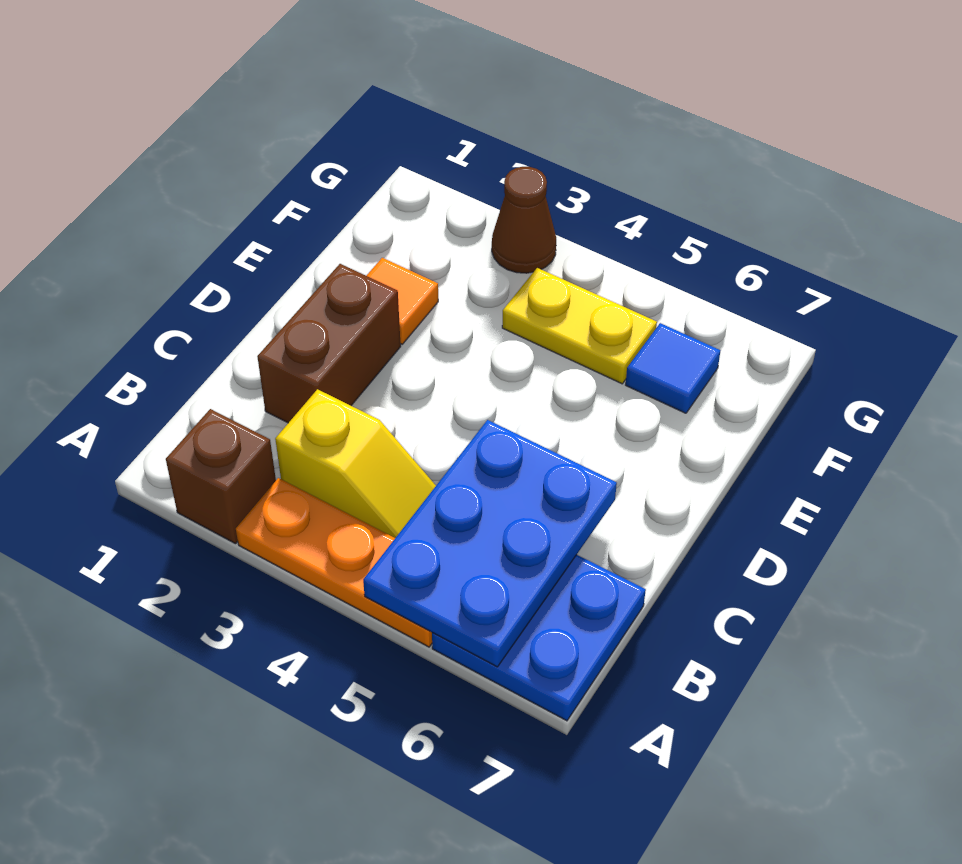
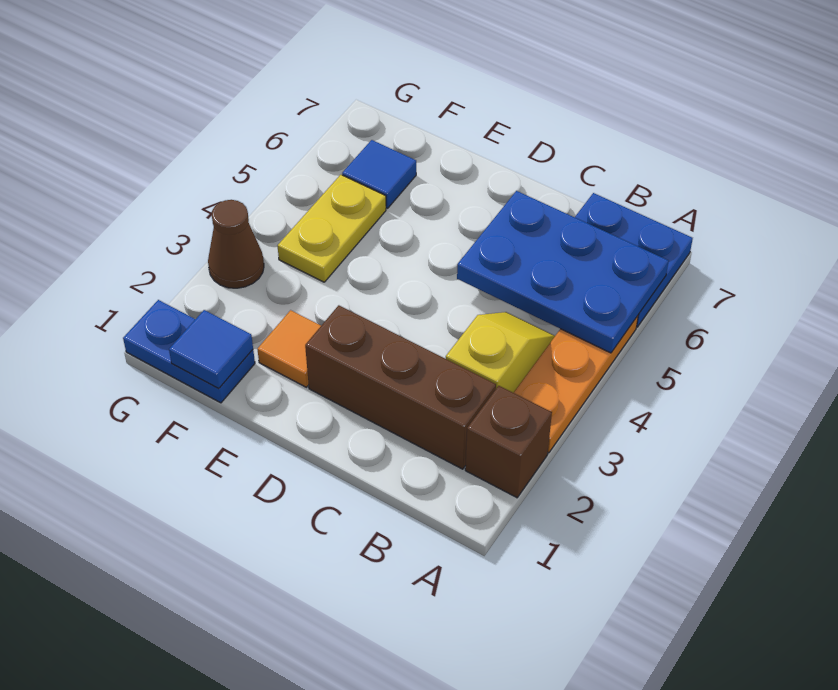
brown brick C2:D2 level 1 -> brown brick B2:D2 level 1
none -> blue plate F1:G1 level 1
none -> blue tile F1 level 2

